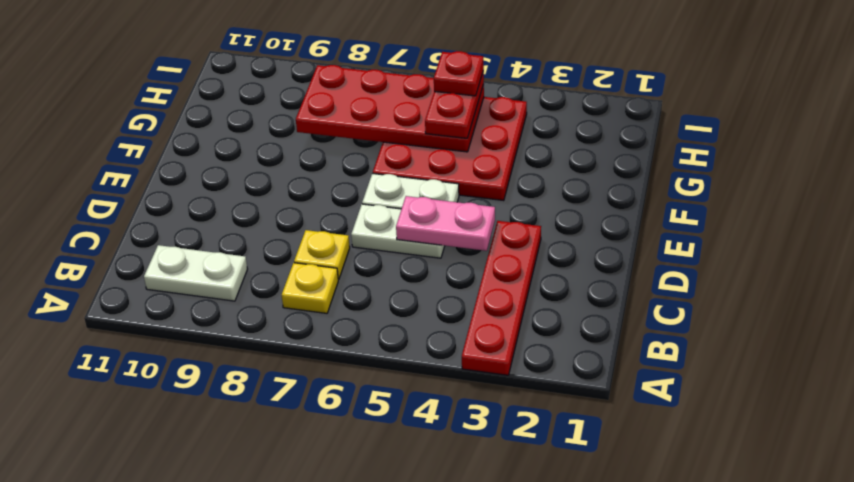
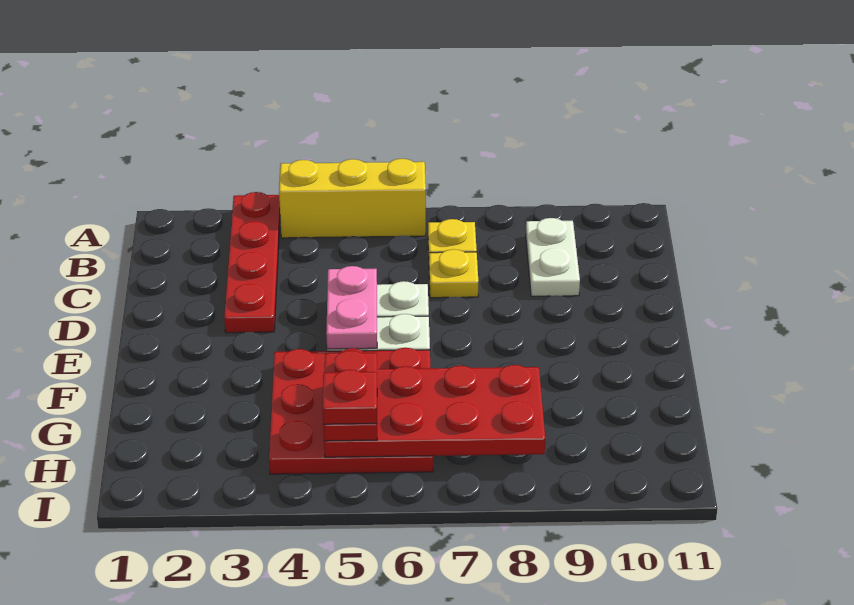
none -> yellow brick A4:A6 level 1
white plate B9:B10 level 1 -> white plate B9:C9 level 1
pink plate D4:D5 level 2 -> pink plate D5:E5 level 2

